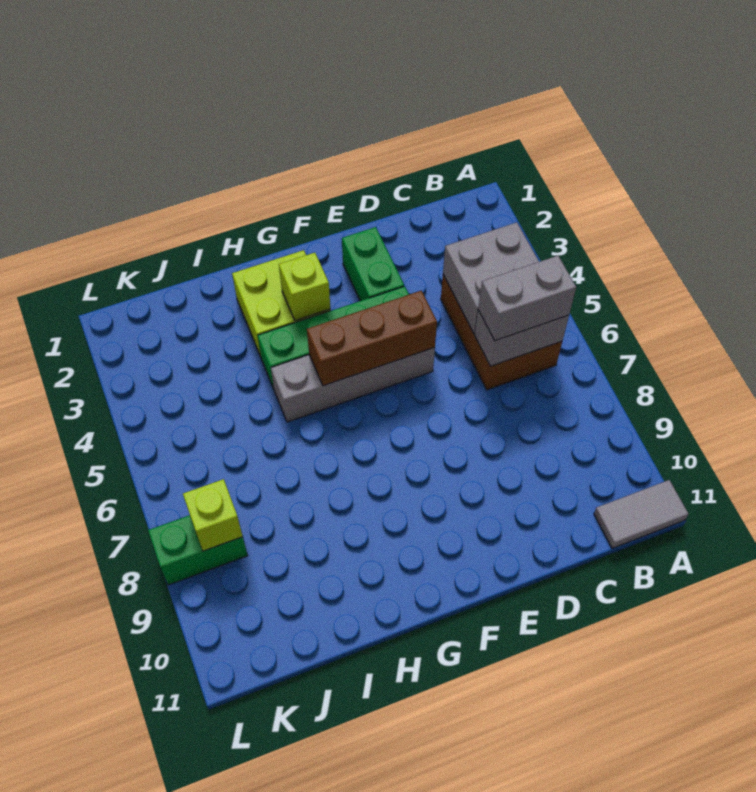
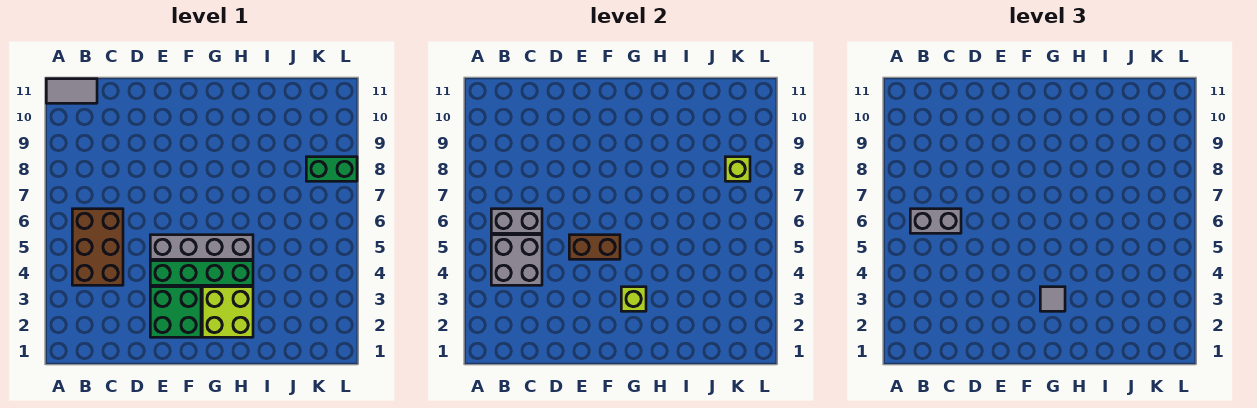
green brick E2:E3 level 1 -> green brick E2:F3 level 1
brown brick E5:G5 level 2 -> brown brick E5:F5 level 2
none -> grey tile G3 level 3

